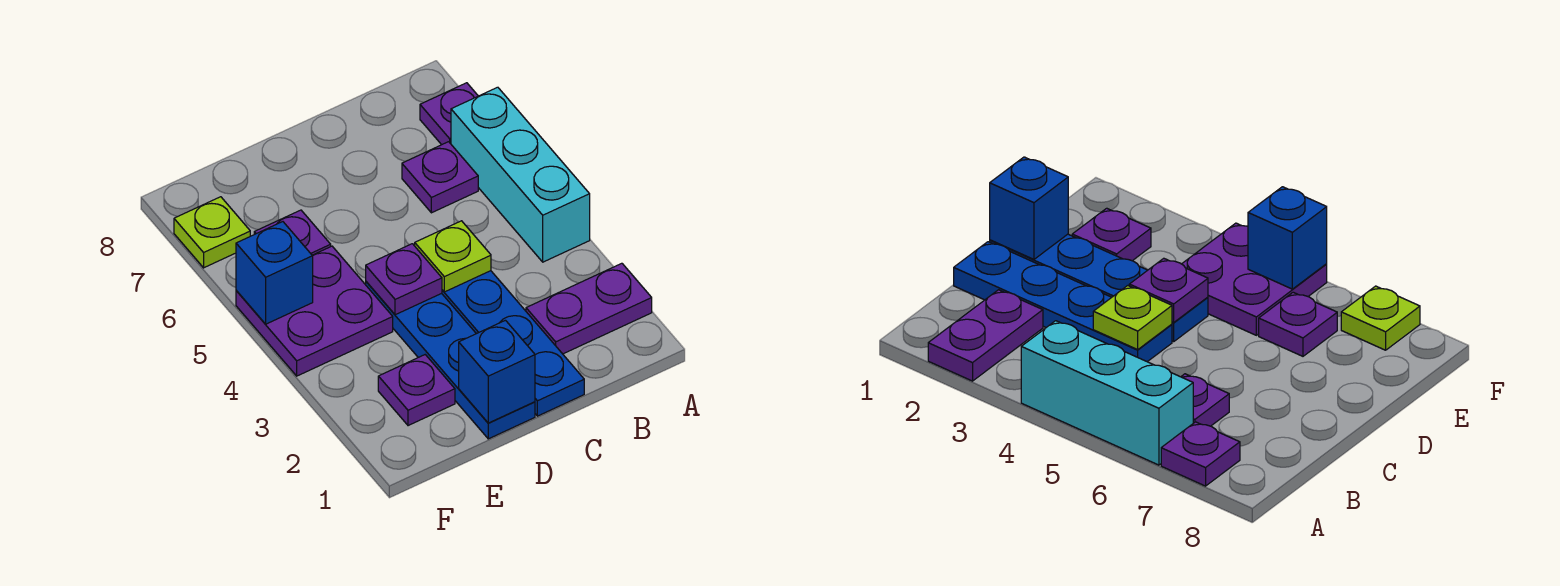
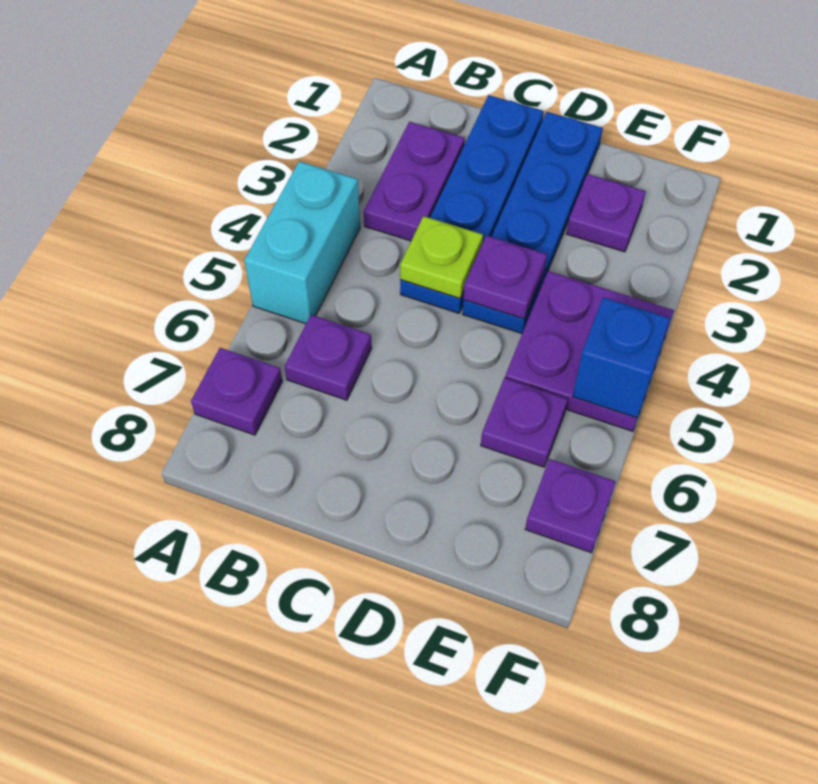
purple plate A2:B2 level 1 -> purple plate B2:B3 level 1
cyan brick A4:A6 level 1 -> cyan brick A4:A5 level 1
blue brick D1 level 2 -> none
lime plate F7 level 1 -> purple plate F7 level 1

